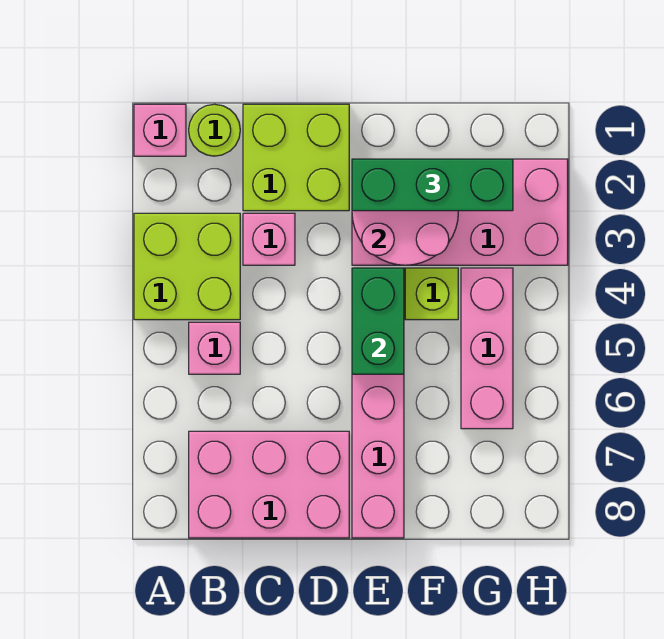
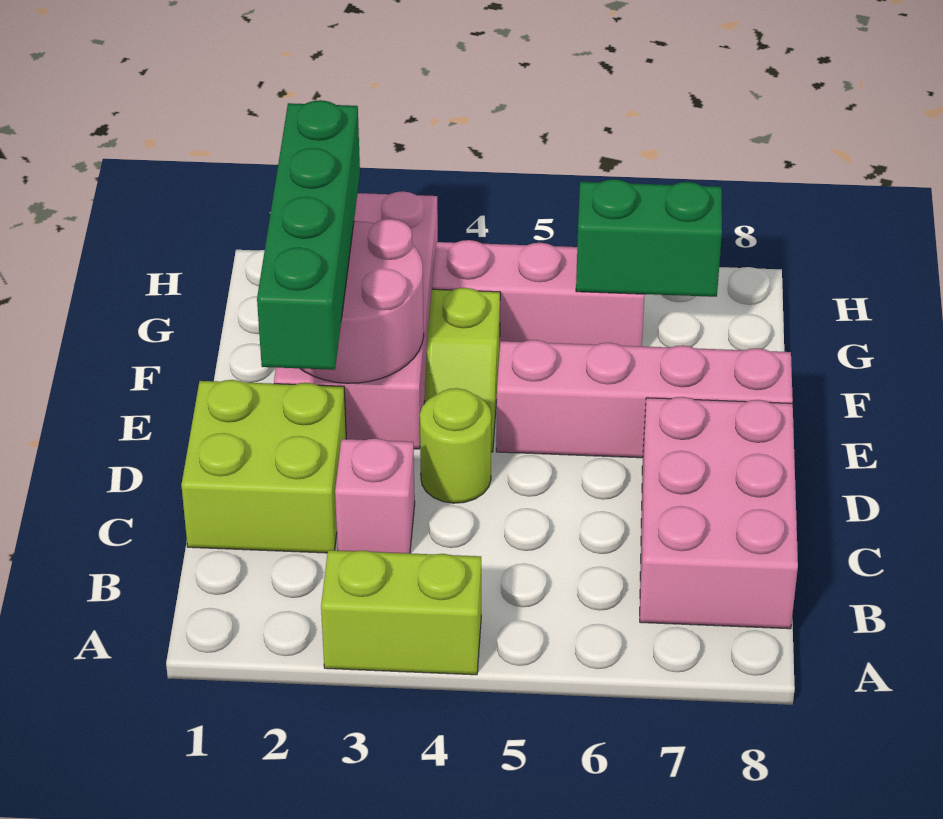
pink brick A1 level 1 -> none
lime brick A3:B4 level 1 -> lime brick A3:A4 level 1
lime round brick B1 level 1 -> lime round brick D4 level 1
pink brick B5 level 1 -> none
green brick E2:G2 level 3 -> green brick D2:G2 level 3
green brick E4:E5 level 2 -> green brick G6:G7 level 2

